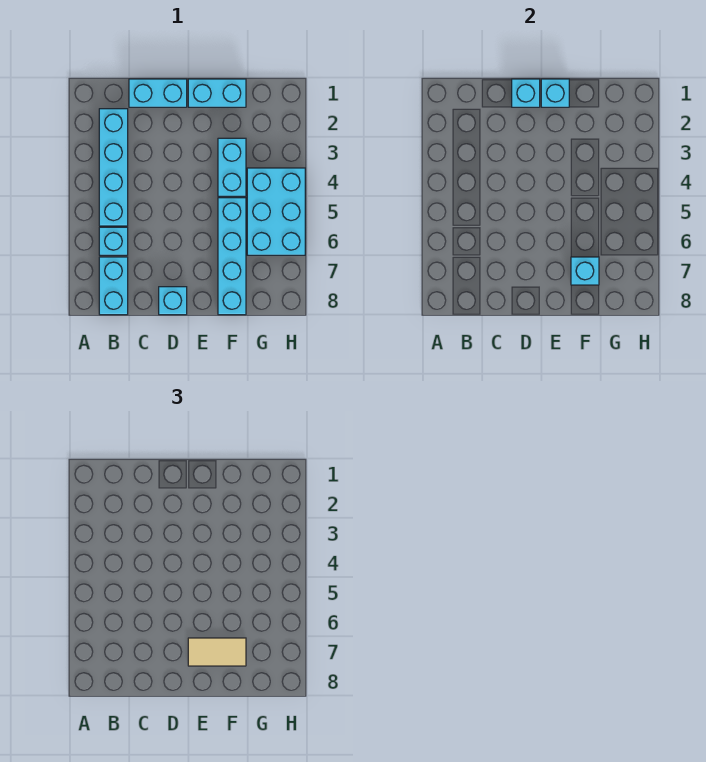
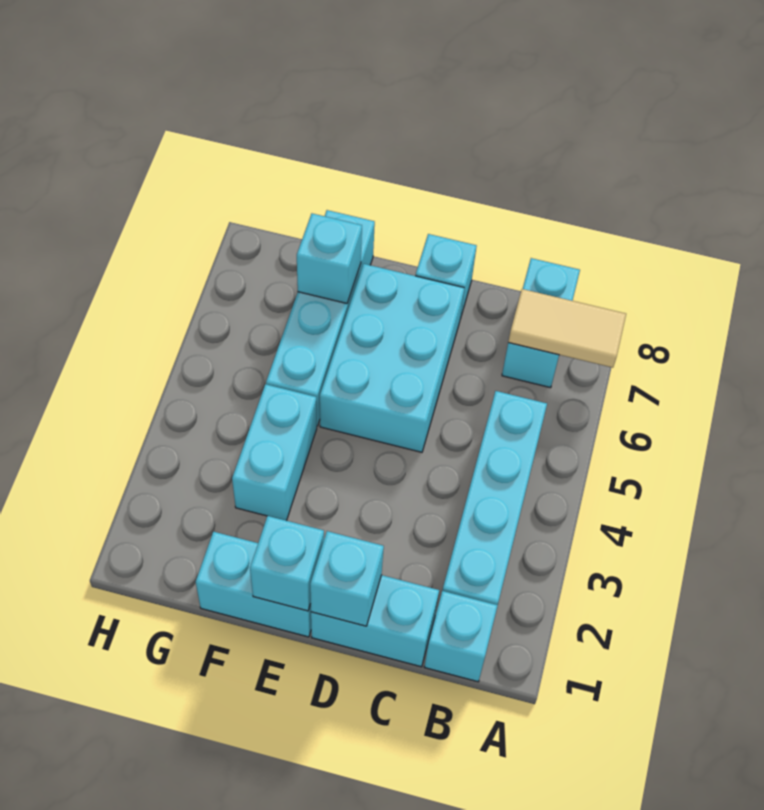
cyan brick B6 level 1 -> cyan brick B1 level 1
tan tile E7:F7 level 3 -> tan tile A7:B7 level 2
cyan brick G4:H6 level 1 -> cyan brick D5:E7 level 1

